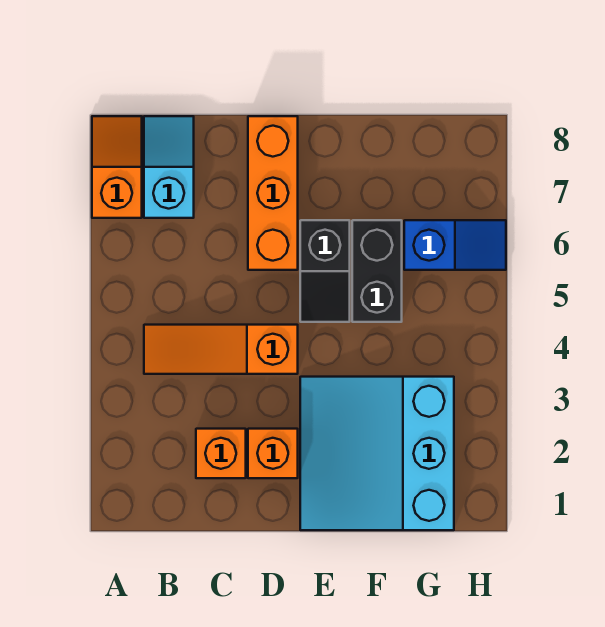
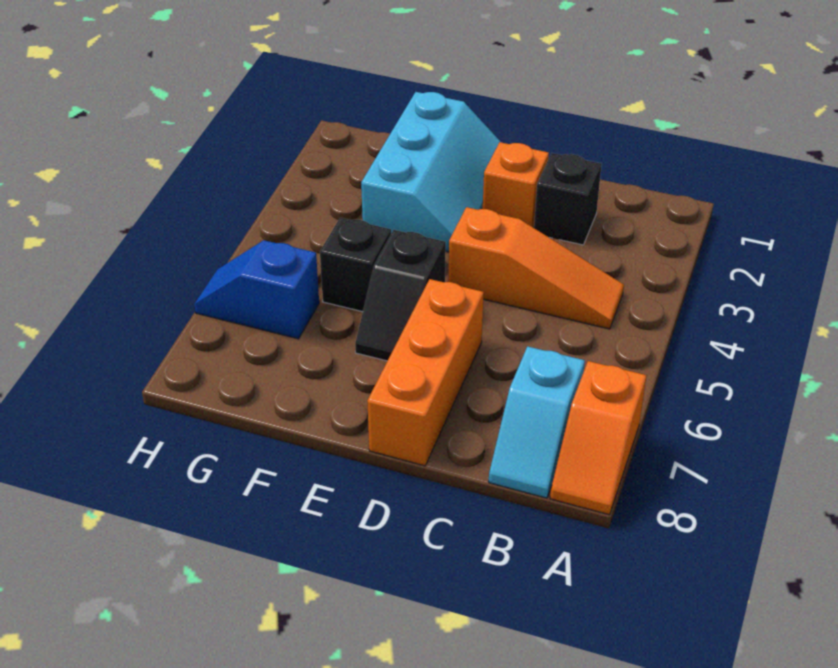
orange brick C2 level 1 -> black brick C2 level 1
cyan slope E1:G3 level 1 top G -> cyan slope E1:F3 level 1 top F
black slope E5:E6 level 1 top 6 -> black slope E5:E6 level 1 top 5
black brick F5:F6 level 1 -> black brick F5 level 1

